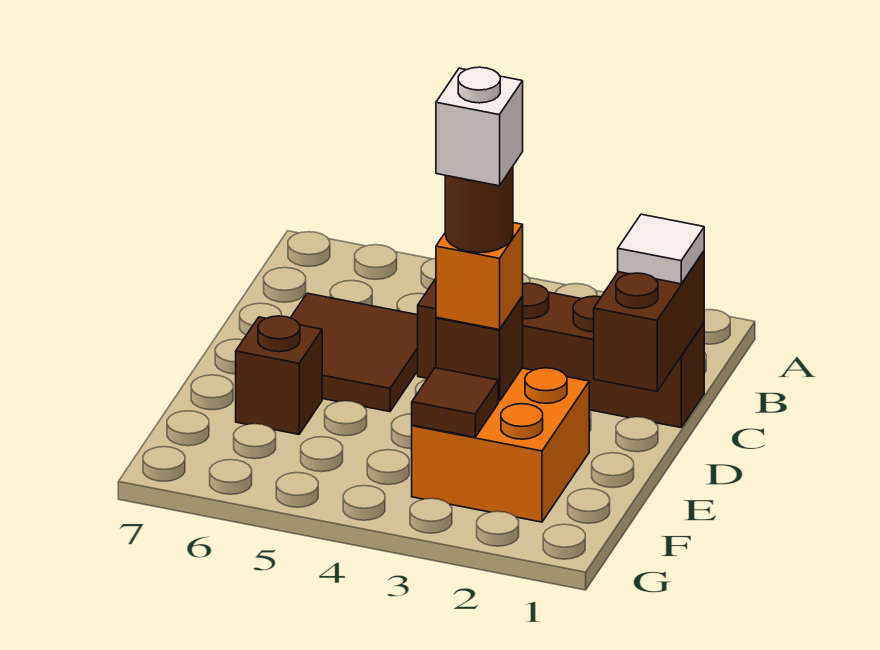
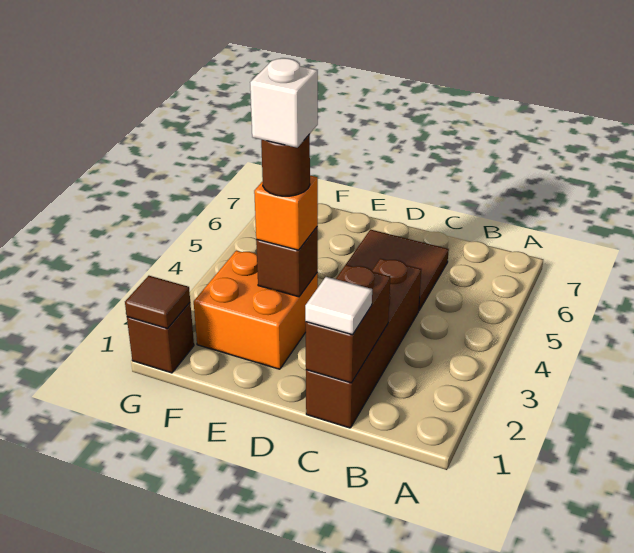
brown brick C1:D1 level 2 -> brown brick C1:C2 level 2
brown brick E6 level 1 -> brown brick G1 level 1
brown tile F3 level 2 -> brown tile G1 level 2

